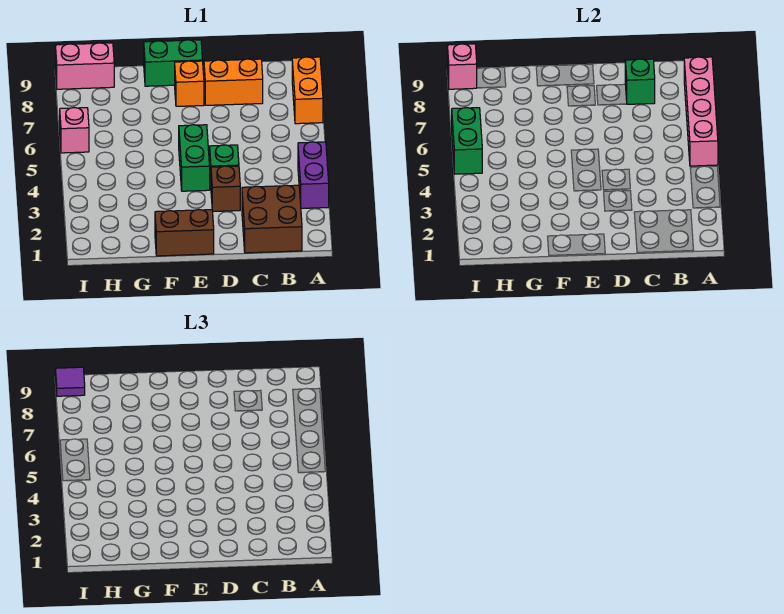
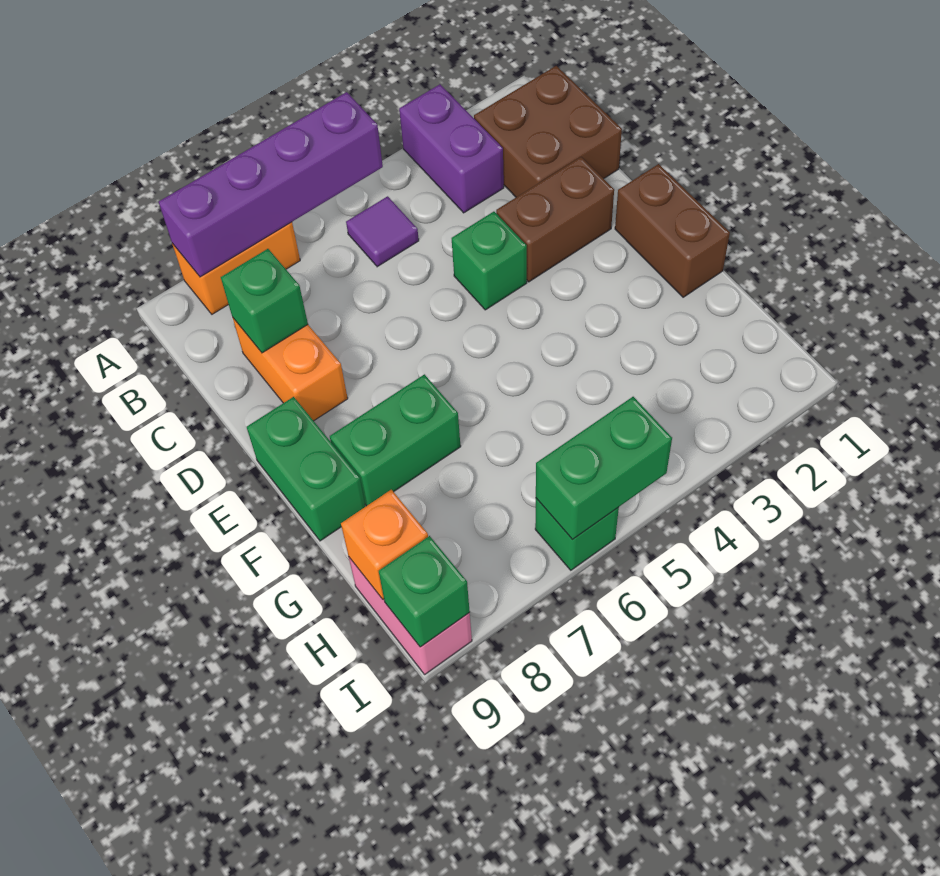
purple brick A3:A4 level 1 -> purple brick A3:B3 level 1
pink brick A5:A8 level 2 -> purple brick A5:A8 level 2
brown brick D3 level 1 -> brown brick D2:D3 level 1
green brick E4:E5 level 1 -> green brick F7:F8 level 1
orange brick E8 level 1 -> orange brick H9 level 2
pink brick I6 level 1 -> green brick I6 level 1
pink brick I9 level 2 -> green brick I9 level 2
purple tile I9 level 3 -> purple tile B5 level 1

